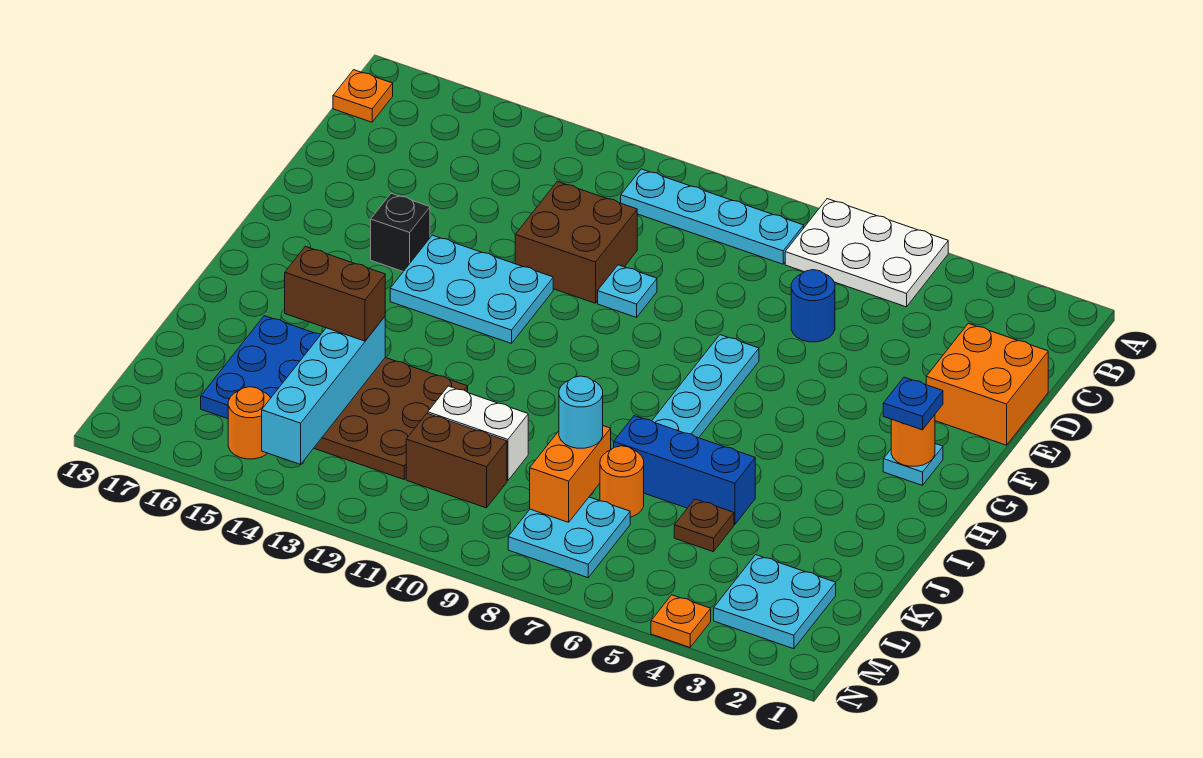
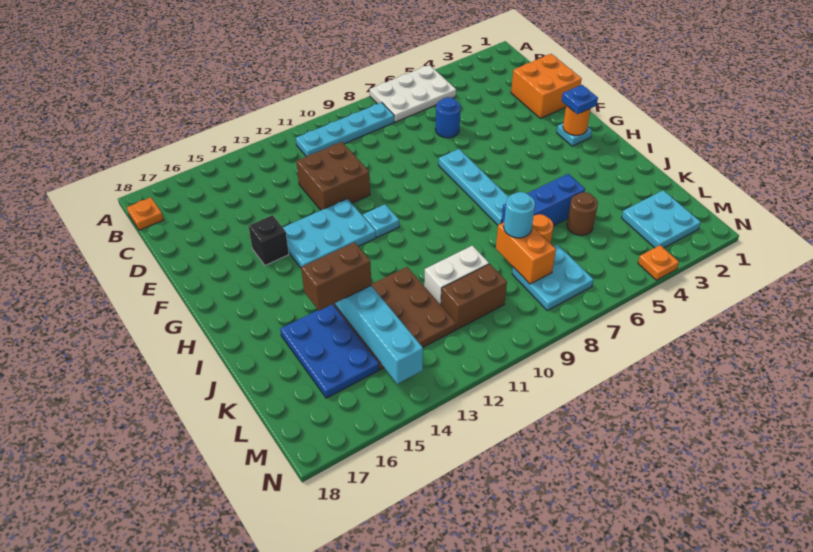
cyan plate E10 level 1 -> cyan plate G11 level 1
brown plate K5 level 1 -> brown round brick K5 level 1
orange round brick M15 level 1 -> none

